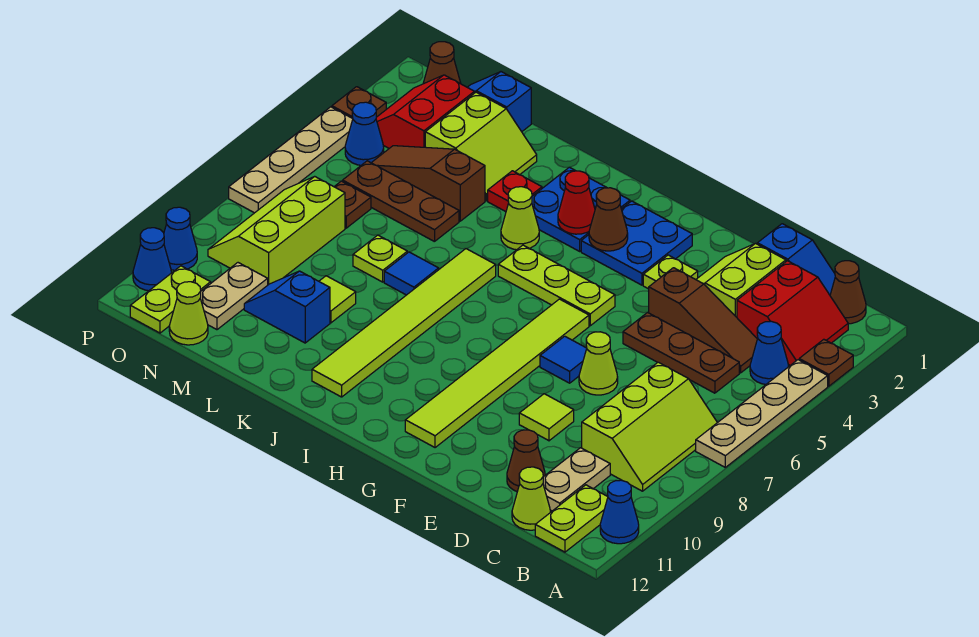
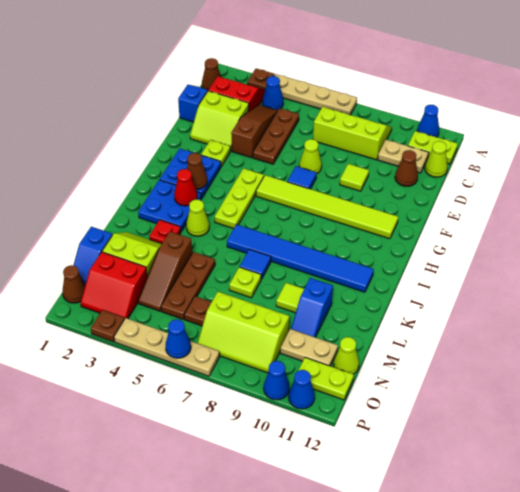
lime tile J6:J11 level 1 -> blue tile J6:J11 level 1
blue cone O4 level 1 -> blue cone P6 level 2

